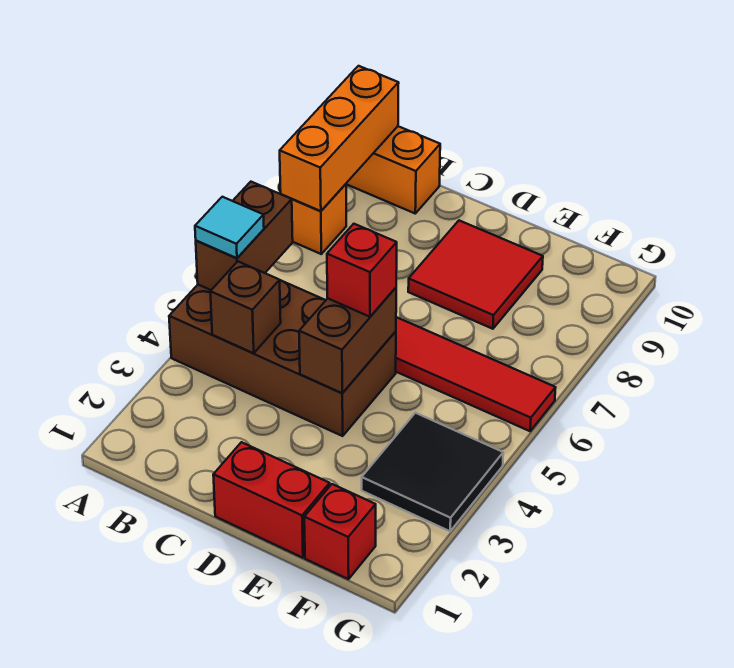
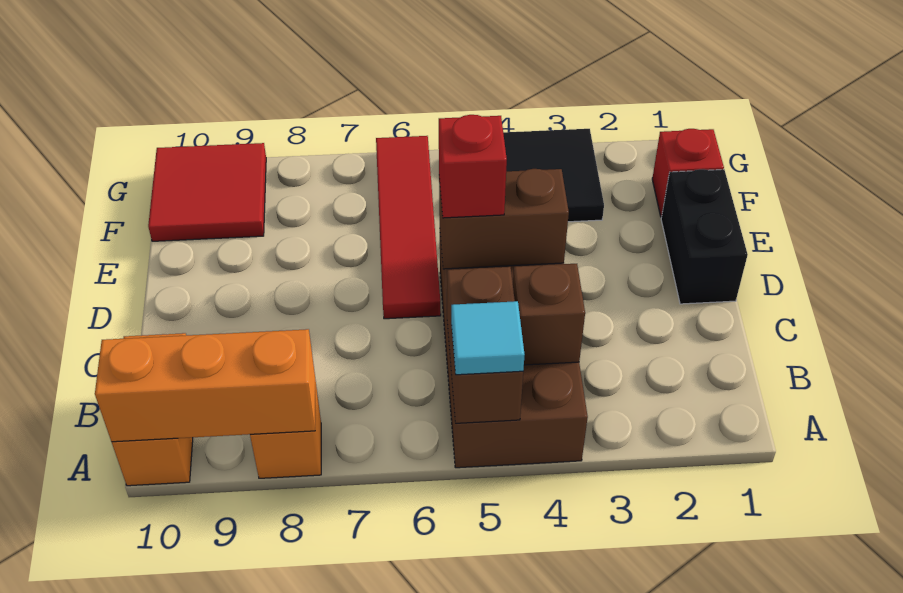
brown brick A5:A6 level 2 -> brown brick A5:B5 level 2
red brick D1:E1 level 1 -> black brick D1:E1 level 1
red tile D8:E9 level 1 -> red tile F9:G10 level 1

